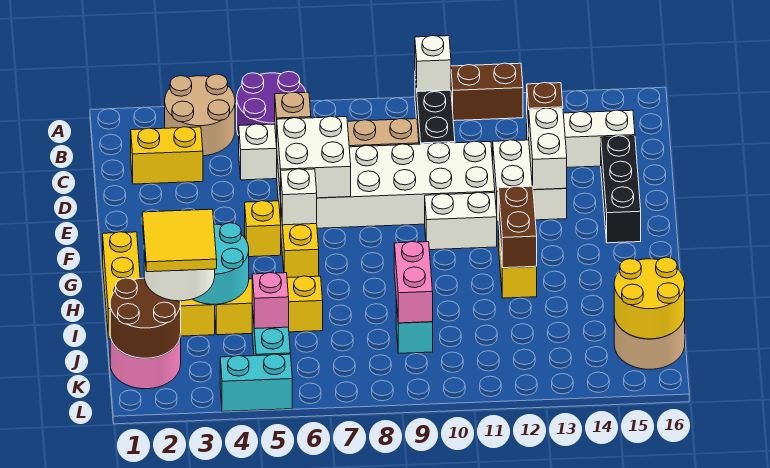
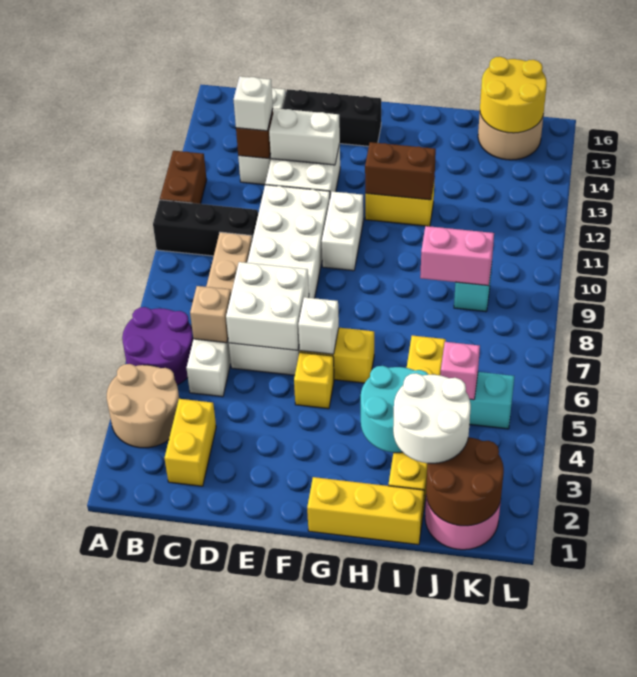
white brick A10 level 2 -> white brick C13 level 3
yellow tile I2:J3 level 4 -> none
cyan brick L4:L5 level 1 -> none

